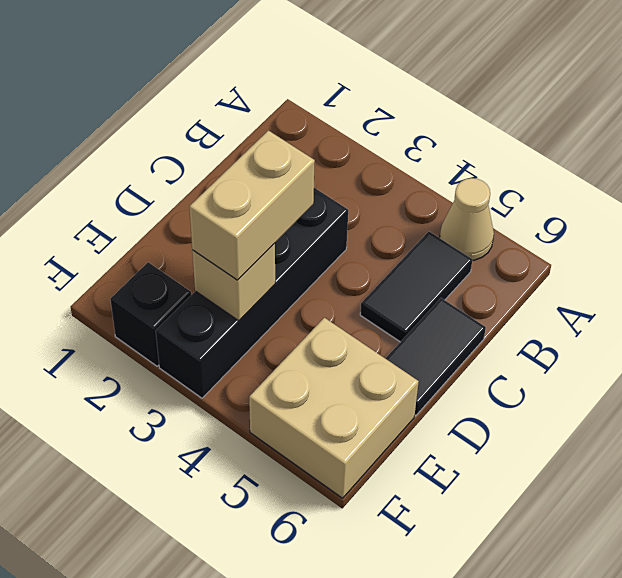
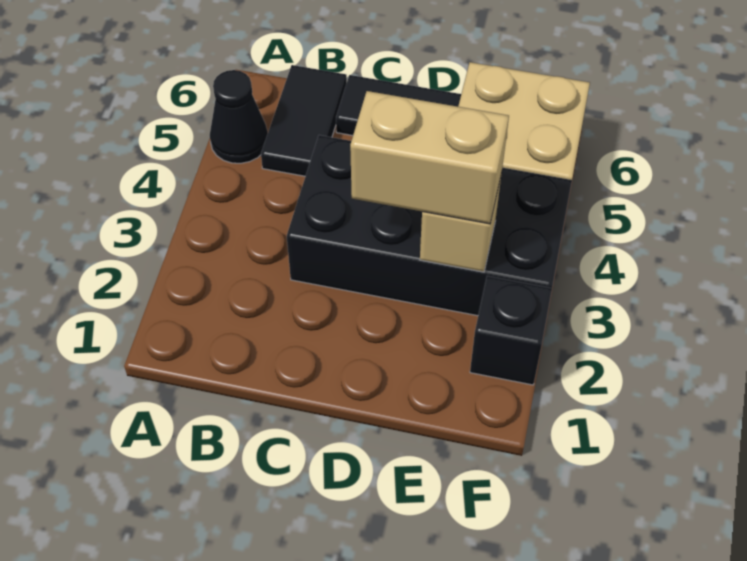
tan cone A5 level 1 -> black cone A5 level 1
black tile B5:C5 level 1 -> black tile B5:B6 level 1
black brick C3:F3 level 1 -> black brick C3:F4 level 1

